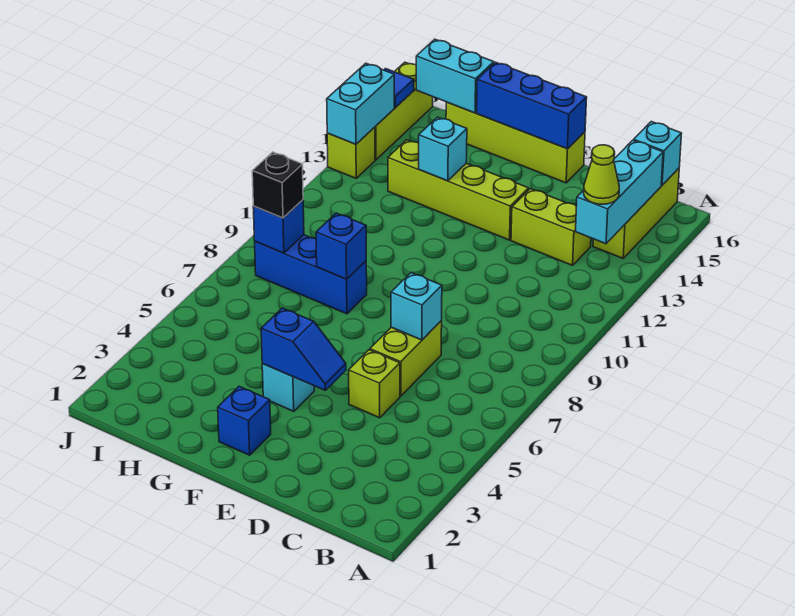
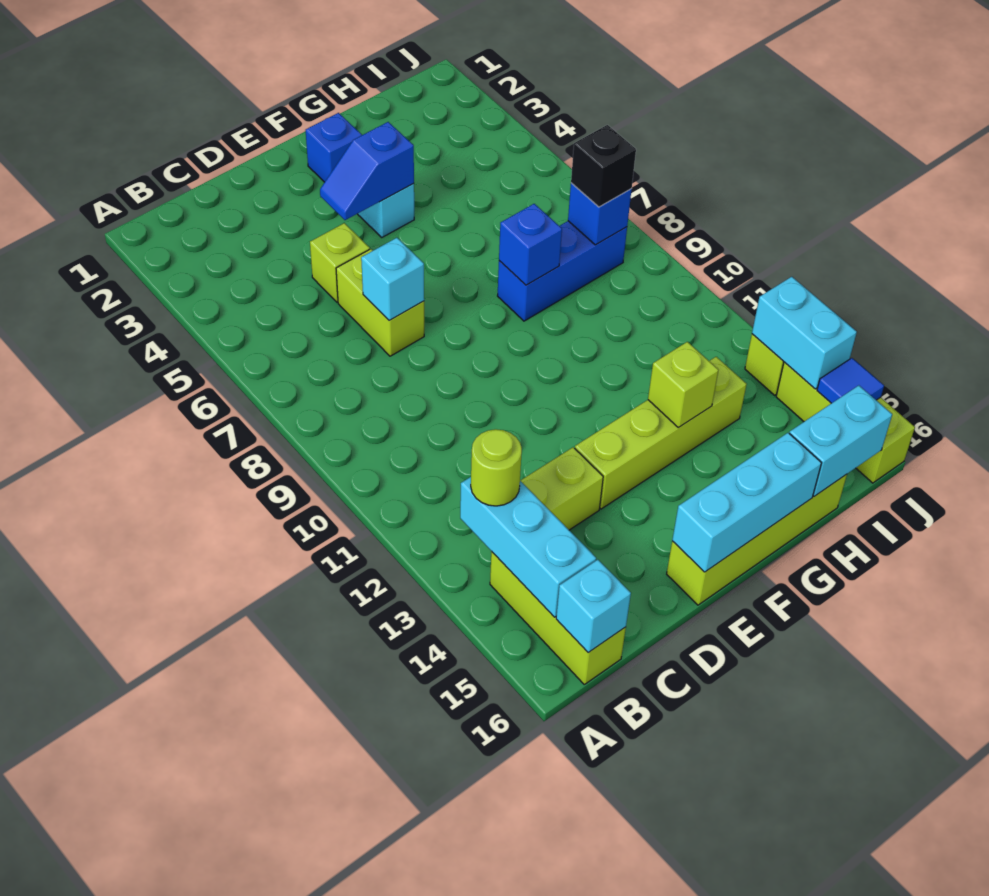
lime cone B13 level 3 -> lime round brick B13 level 3
blue brick E16:G16 level 2 -> cyan brick E16:G16 level 2
cyan brick G13 level 2 -> lime brick G13 level 2

